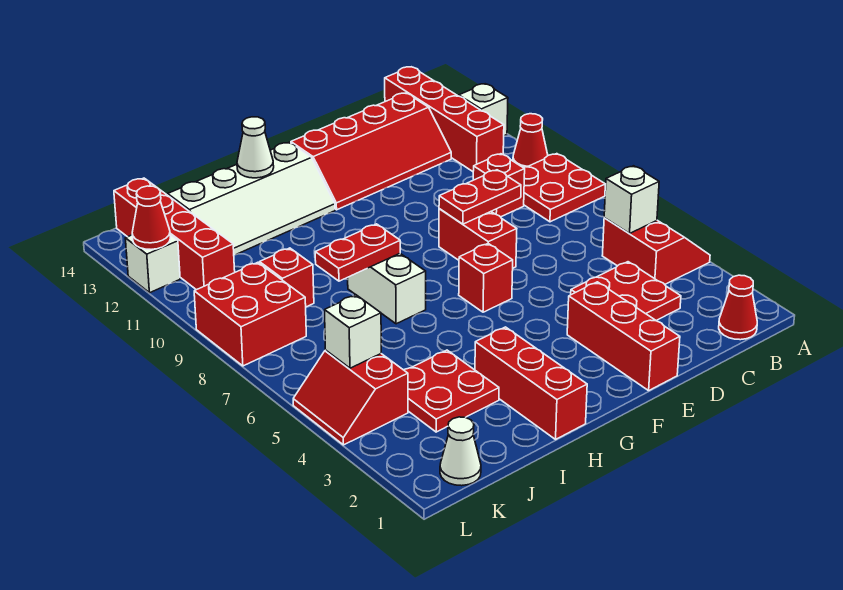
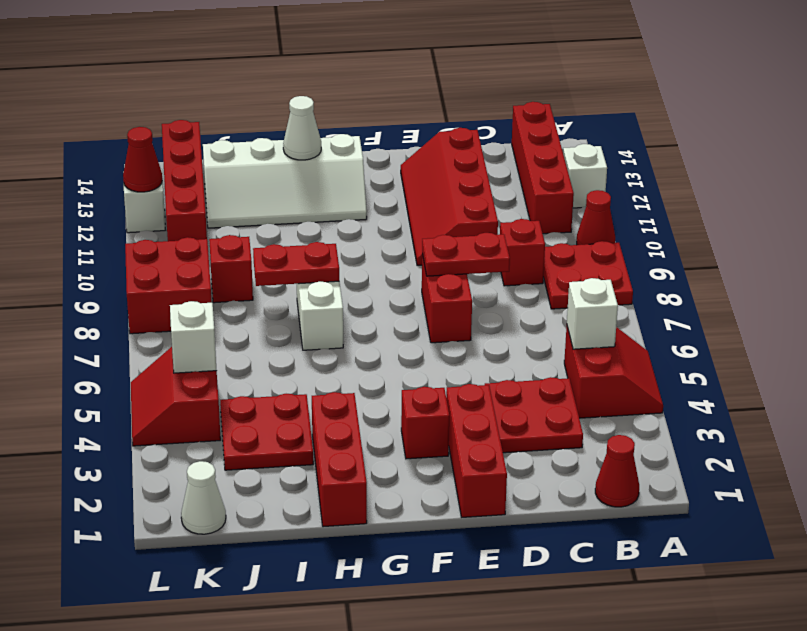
red slope C12:F13 level 1 top 13 -> red slope D10:E13 level 1 top D
red brick F6 level 1 -> red brick F3 level 1

